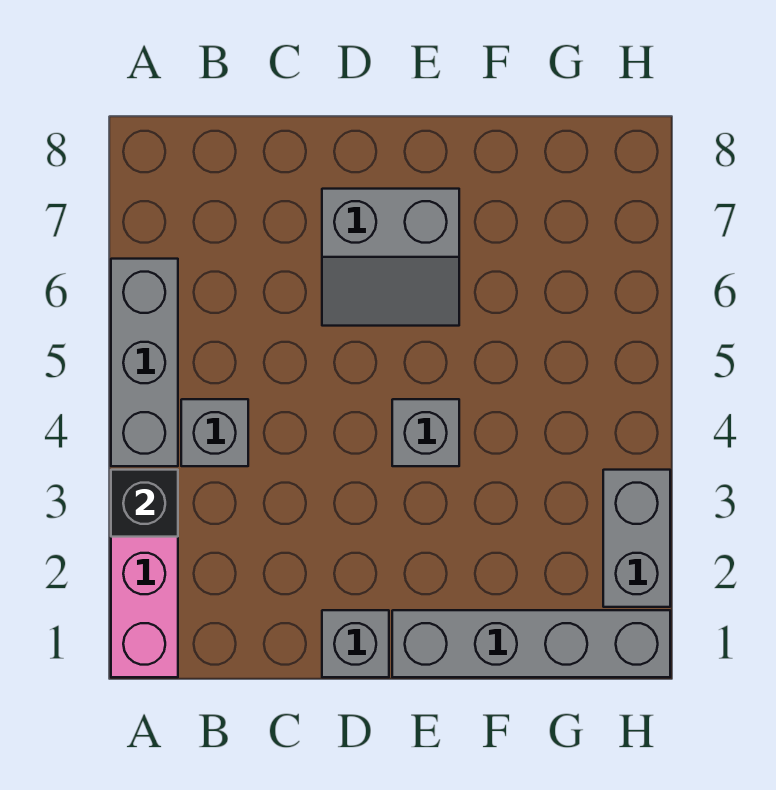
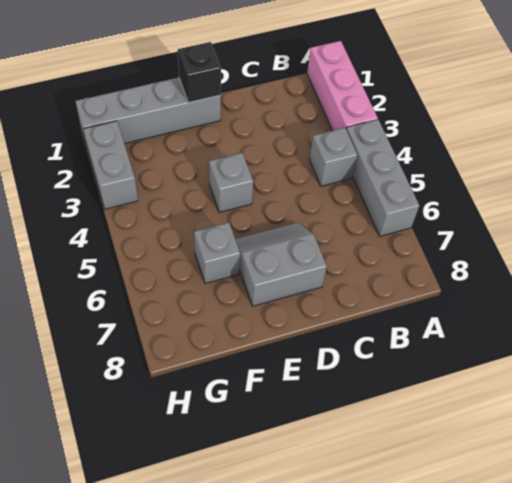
black brick A3 level 2 -> black brick E1 level 2
grey brick D1 level 1 -> grey brick F6 level 1

